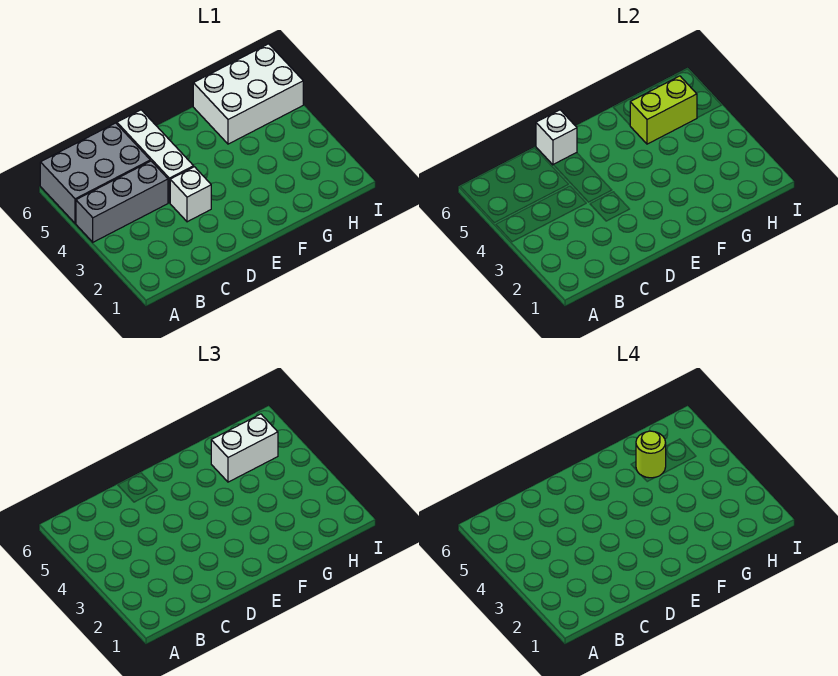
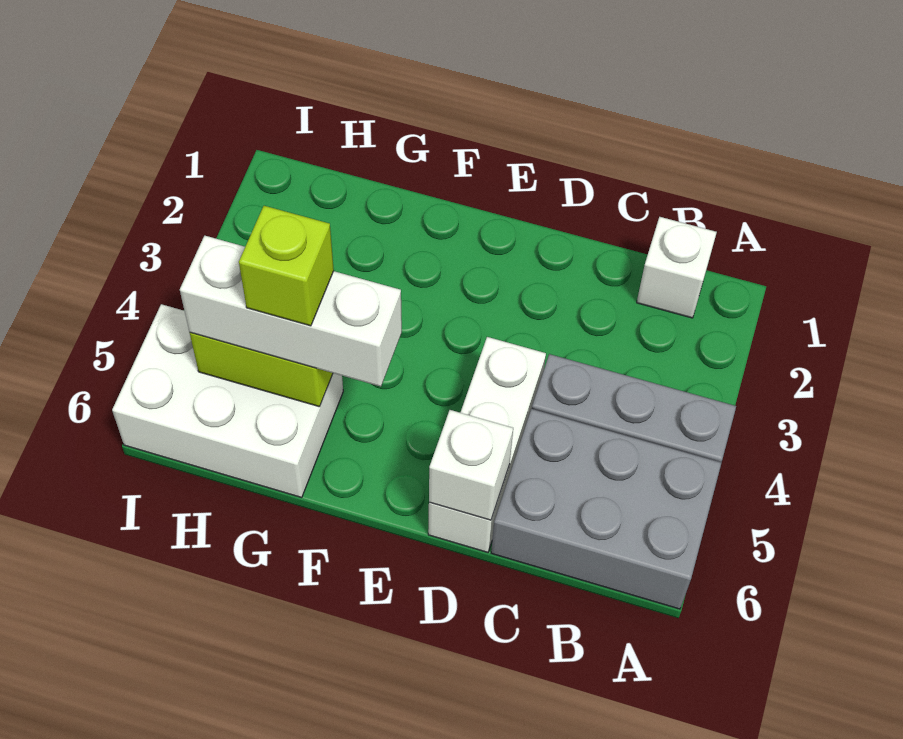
white brick D3 level 1 -> white brick B1 level 1
white brick G5:H5 level 3 -> white brick F5:H5 level 3
lime round brick G5 level 4 -> lime brick G5 level 4

